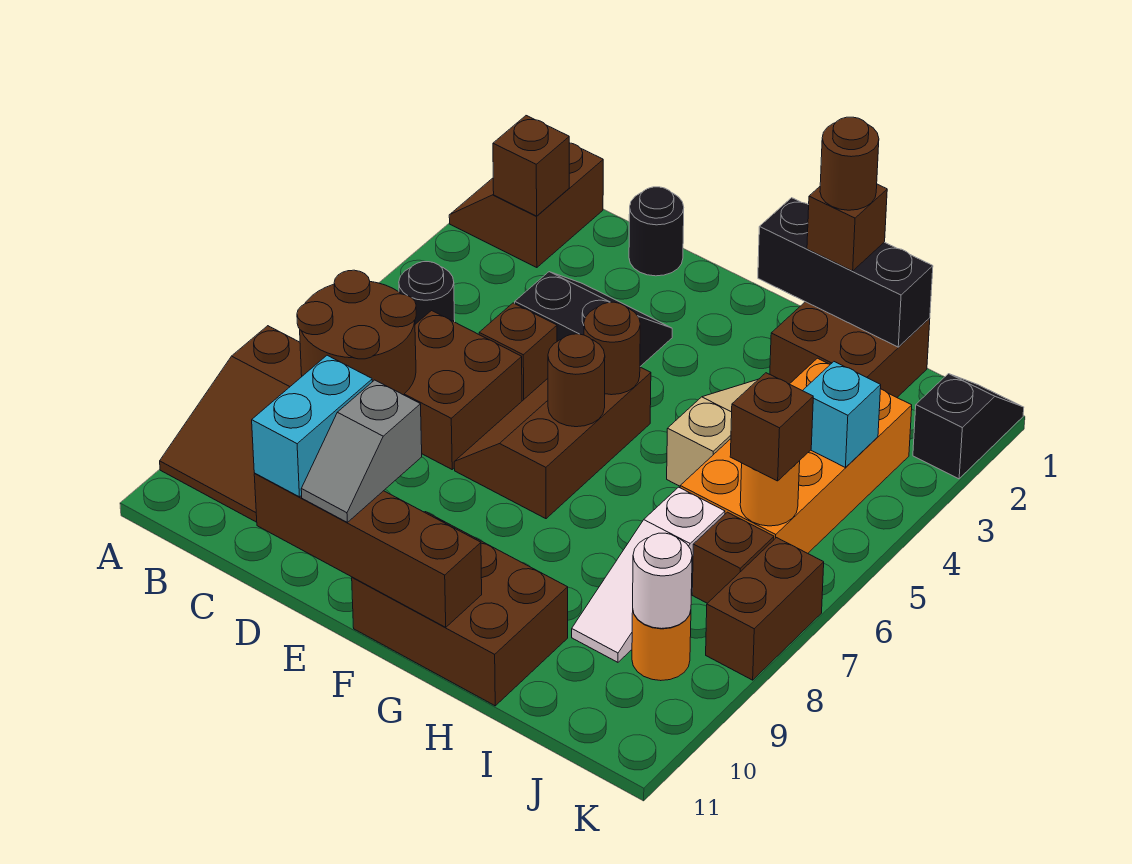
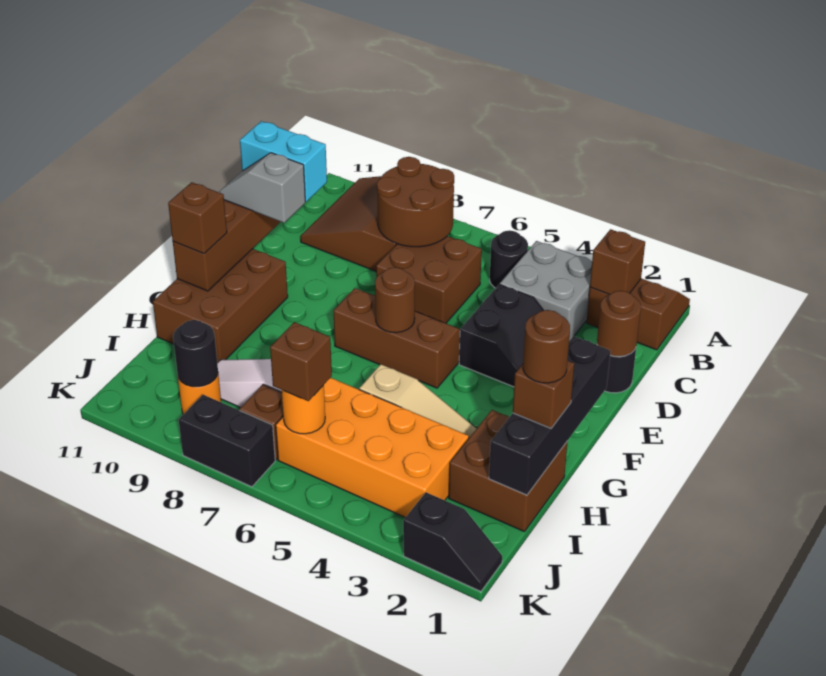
none -> grey brick B3:C4 level 1
brown brick D5 level 1 -> brown brick G11 level 3
brown round brick F5 level 2 -> brown round brick D1 level 2
black brick G1:I1 level 2 -> black brick F1:I1 level 2
cyan brick J4 level 2 -> none
white round brick J9 level 2 -> black round brick J9 level 2
brown brick K7:K8 level 1 -> black brick K7:K8 level 1

